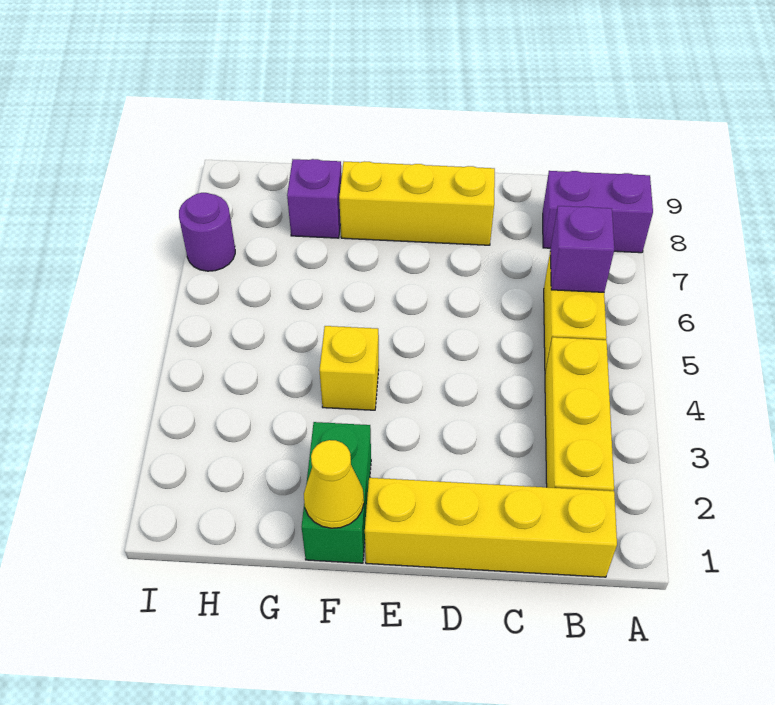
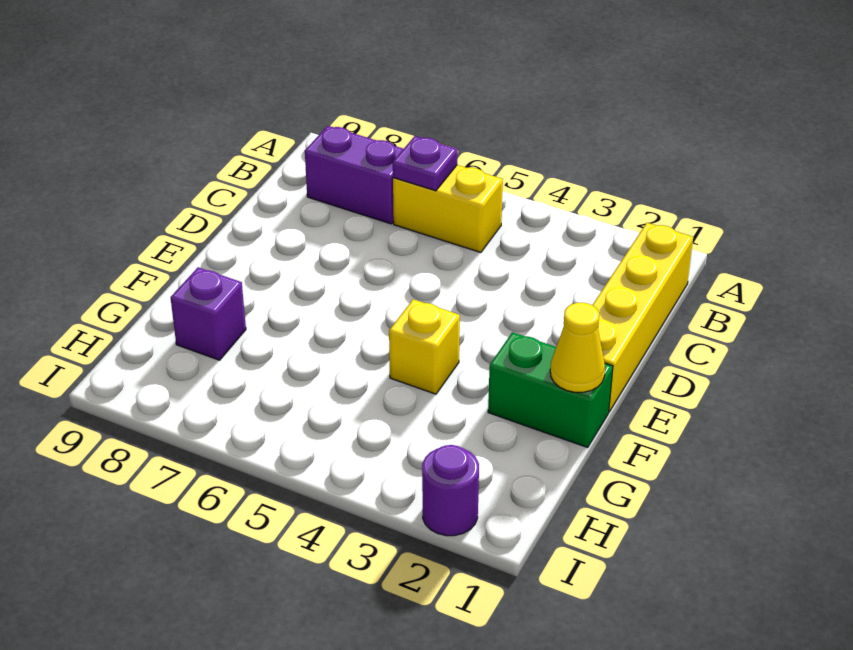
purple brick A8:B8 level 1 -> purple brick B7:B8 level 1
yellow brick B2:B4 level 1 -> none
purple brick B6 level 2 -> purple plate B6 level 2
yellow brick D8:F8 level 1 -> none
purple round brick I7 level 1 -> purple round brick I2 level 1

